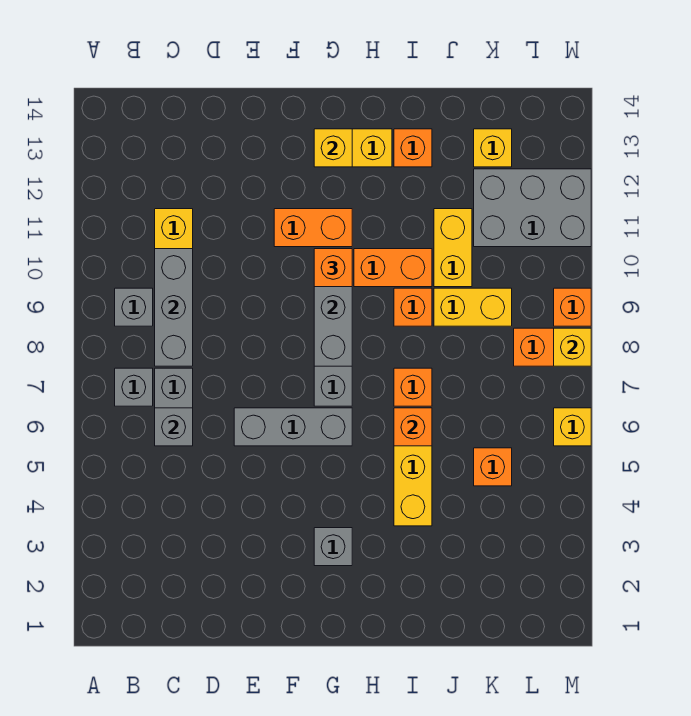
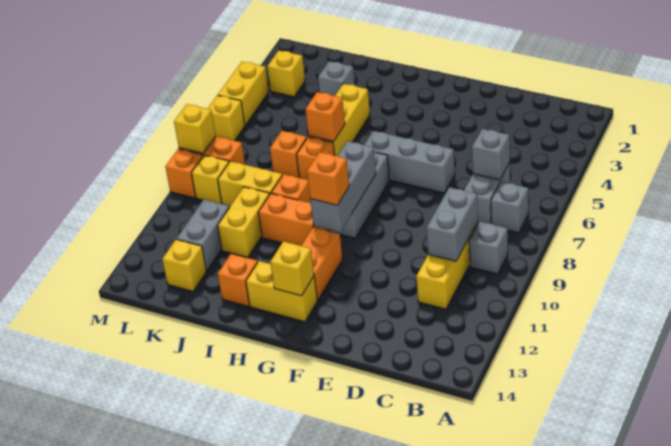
grey brick C8:C10 level 2 -> grey brick C9:C10 level 2
orange brick F11:G11 level 1 -> orange brick G11:G12 level 1
grey brick G3 level 1 -> grey brick J3 level 1
orange brick K5 level 1 -> orange brick J7 level 1
grey brick K11:M12 level 1 -> grey brick K11:K12 level 1
none -> yellow brick L3 level 1
none -> yellow brick L9 level 1
none -> yellow brick M4:M5 level 1

